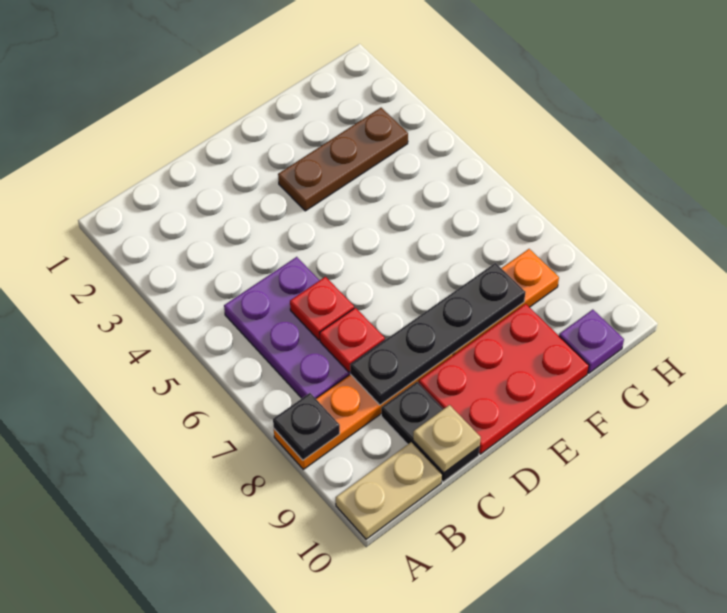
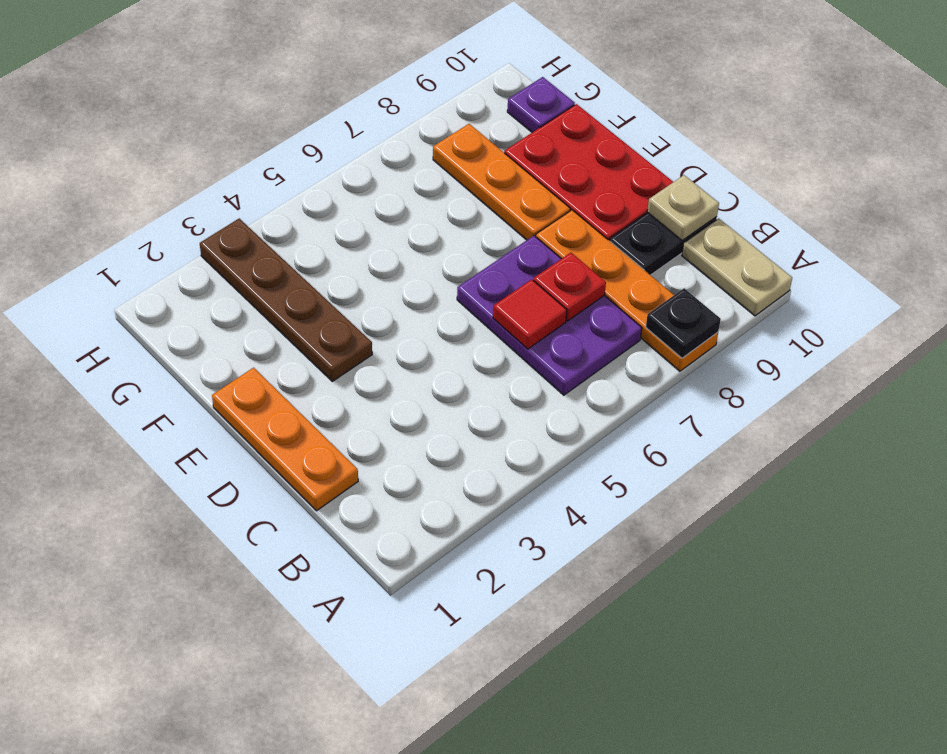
purple plate B5:C7 level 1 -> purple plate B6:D7 level 1
none -> orange plate C1:E1 level 1
red plate C6 level 2 -> red tile C6 level 2
black plate C8:F8 level 2 -> none
brown plate E3:G3 level 1 -> brown plate E3:H3 level 1

